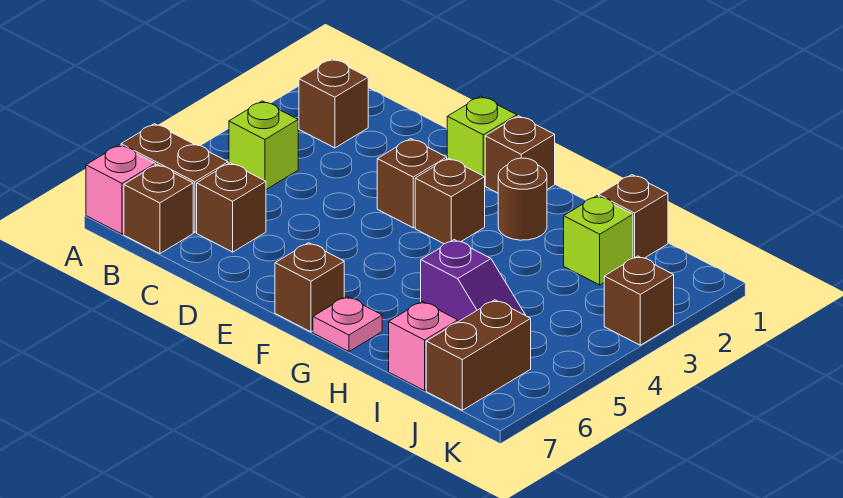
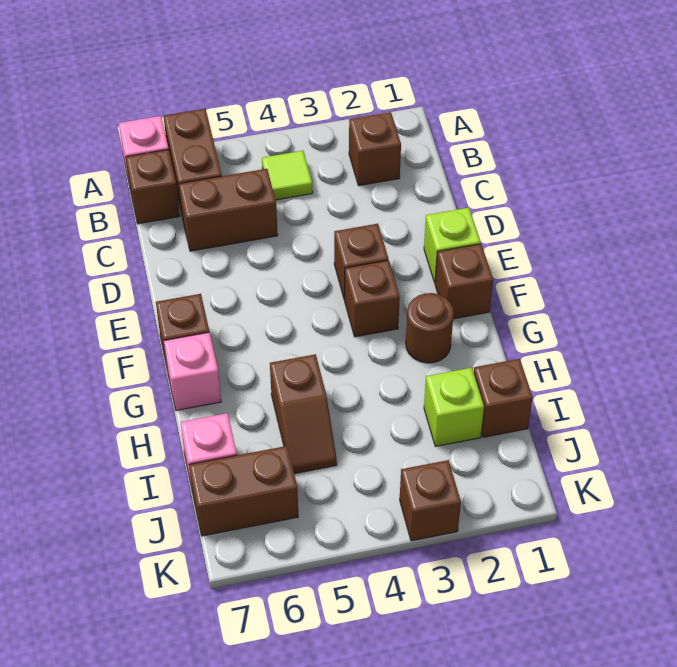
lime brick B4 level 1 -> lime tile B4 level 1
brown brick C6 level 1 -> brown brick C5:C6 level 1
pink plate G7 level 1 -> pink brick G7 level 1
purple slope H5:I5 level 1 top H -> brown slope H5:I5 level 1 top H

